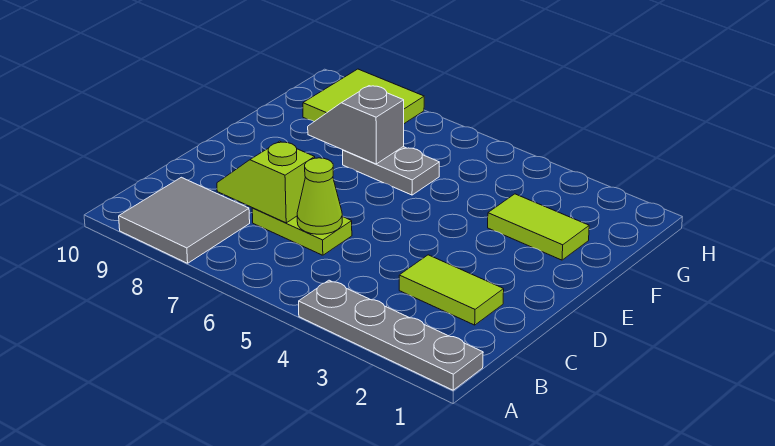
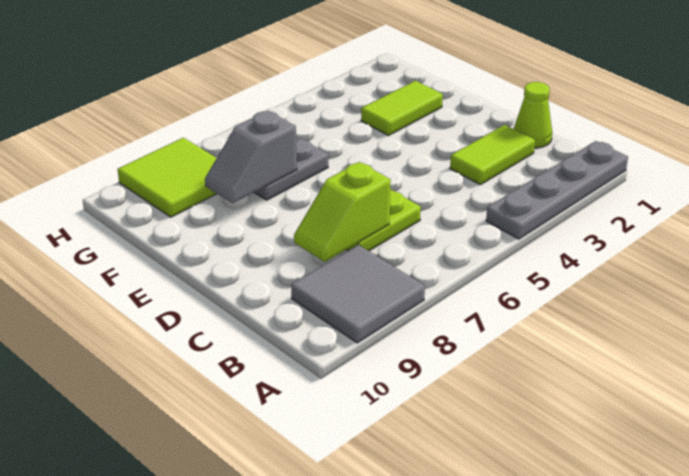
lime cone C6 level 2 -> lime cone C1 level 1

